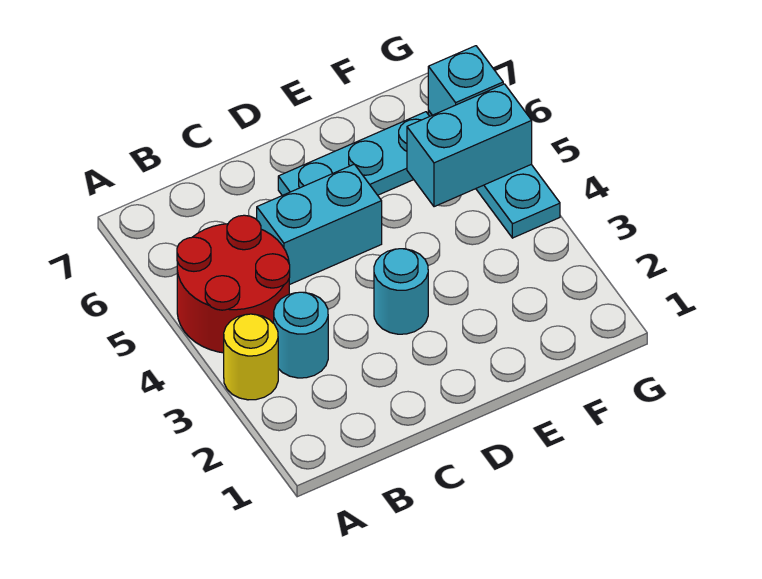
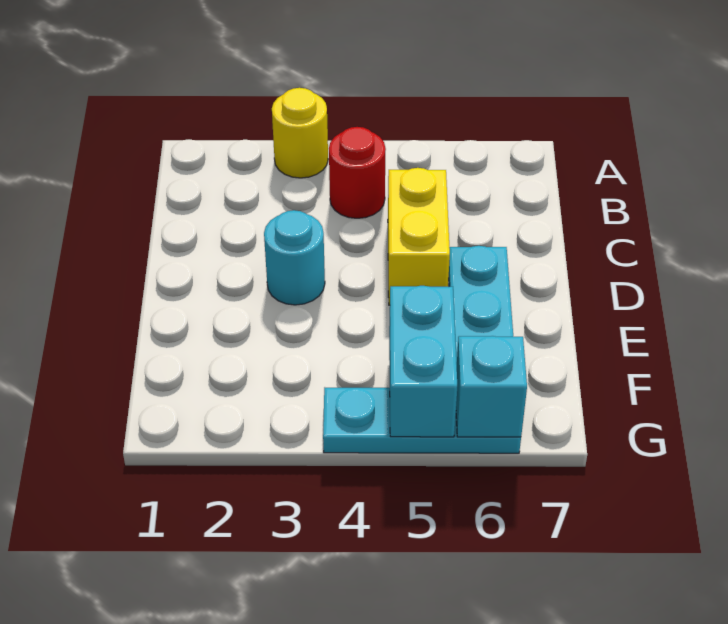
red round brick A4:B5 level 1 -> red round brick B4 level 1
cyan round brick B3 level 1 -> none
cyan brick C5:D5 level 1 -> yellow brick C5:D5 level 1

